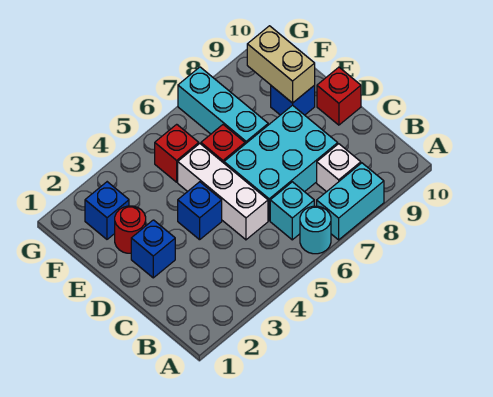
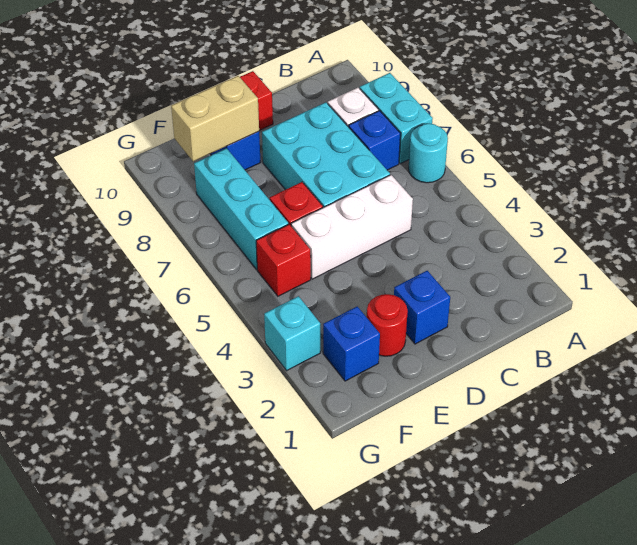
cyan brick B6 level 1 -> cyan brick G3 level 1
blue brick D4 level 1 -> blue brick B7 level 1
cyan brick E7:G7 level 1 -> cyan brick F6:F8 level 1

